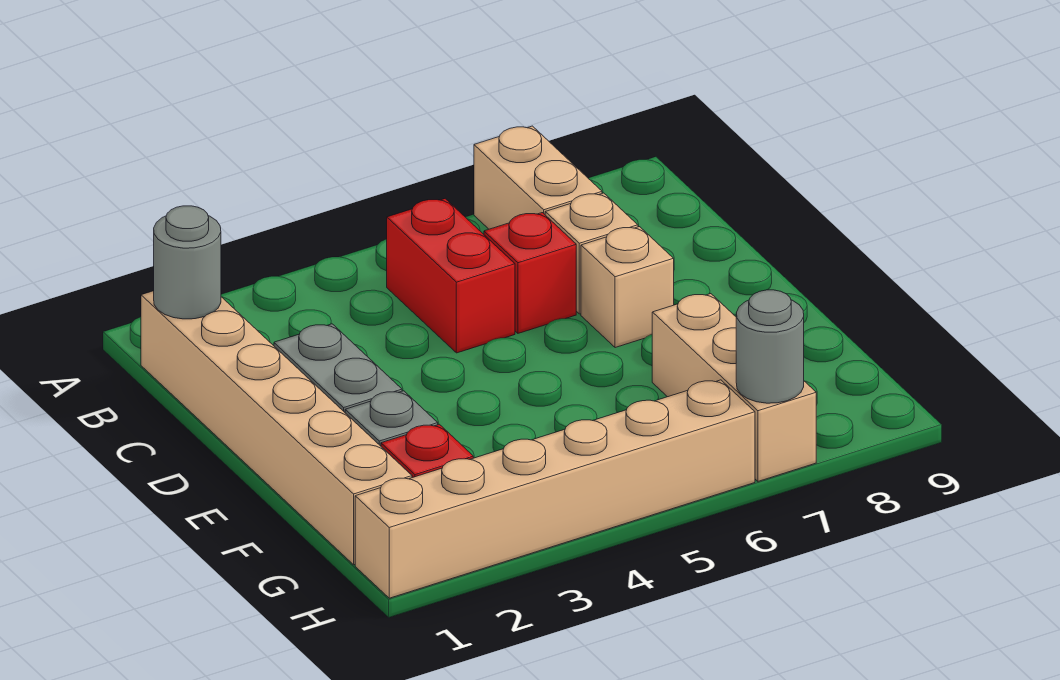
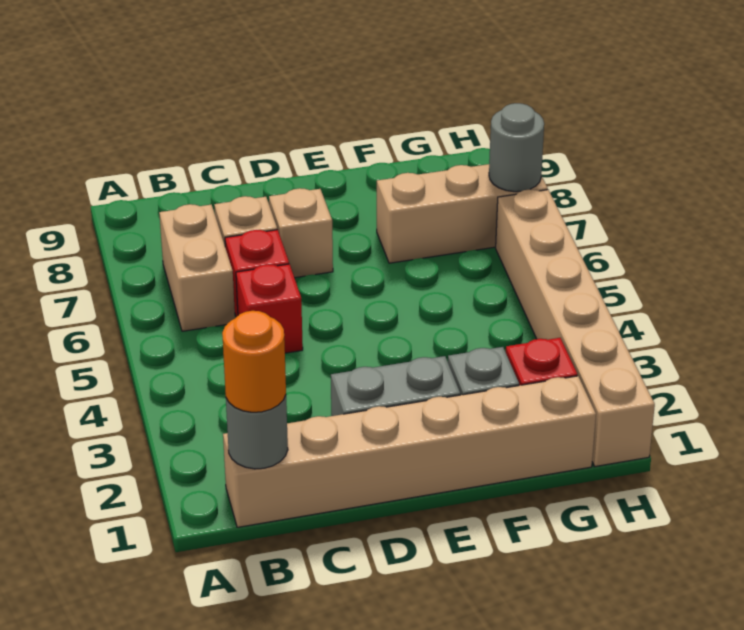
tan brick A7:B7 level 1 -> tan brick B6:B7 level 1
none -> orange round brick B1 level 3
red brick B5:C5 level 1 -> red brick C5 level 1

